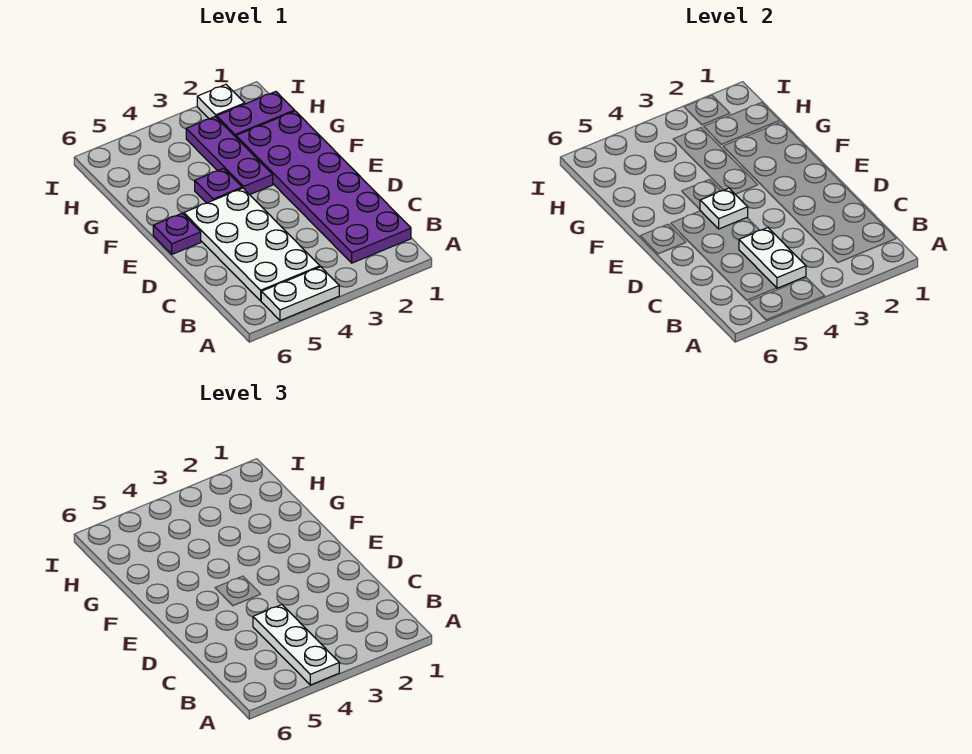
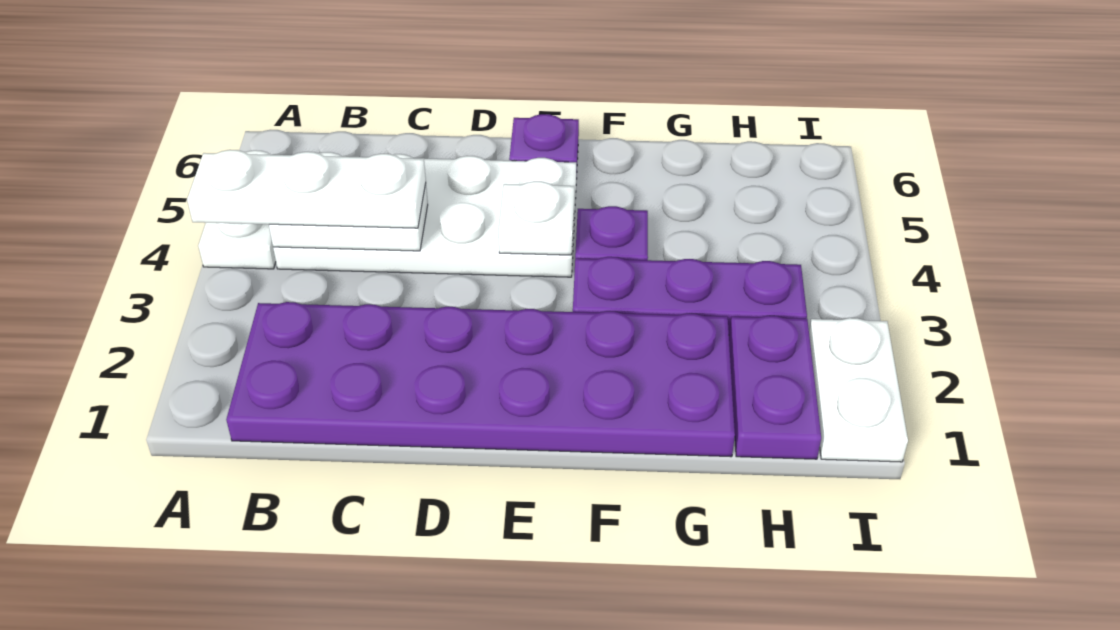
white plate I2 level 1 -> white plate I1:I2 level 1

